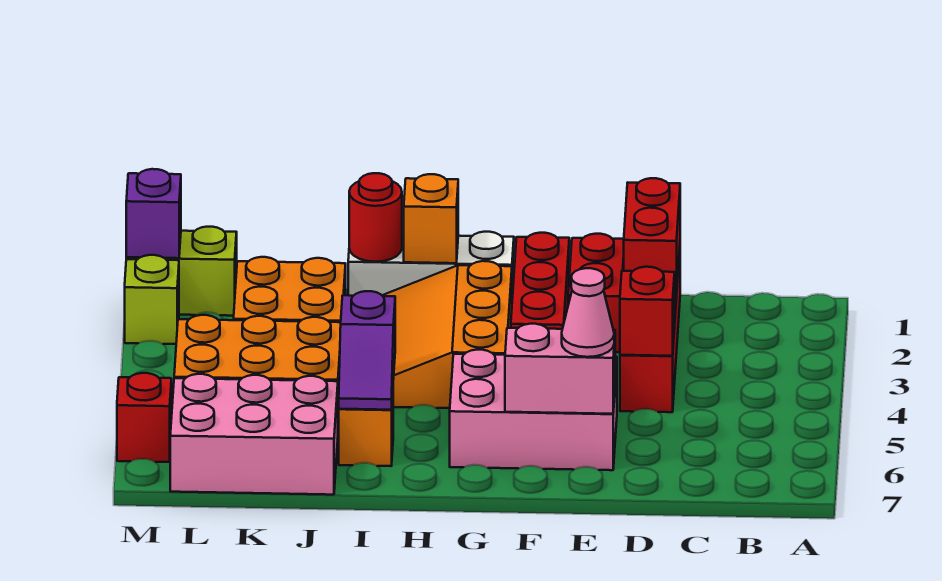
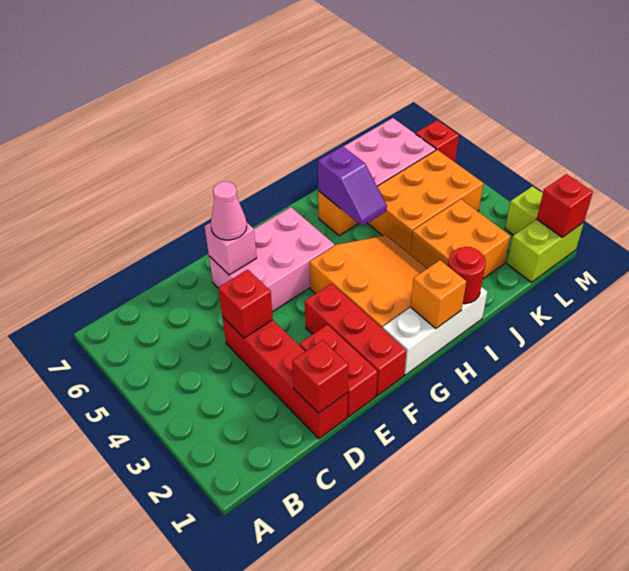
red brick D1:D2 level 2 -> red brick D1 level 2
pink brick E6:F6 level 2 -> pink brick E6 level 2
purple slope I5:I6 level 2 top 5 -> purple slope I5:I6 level 2 top 6
purple brick M1 level 2 -> red brick M1 level 2

